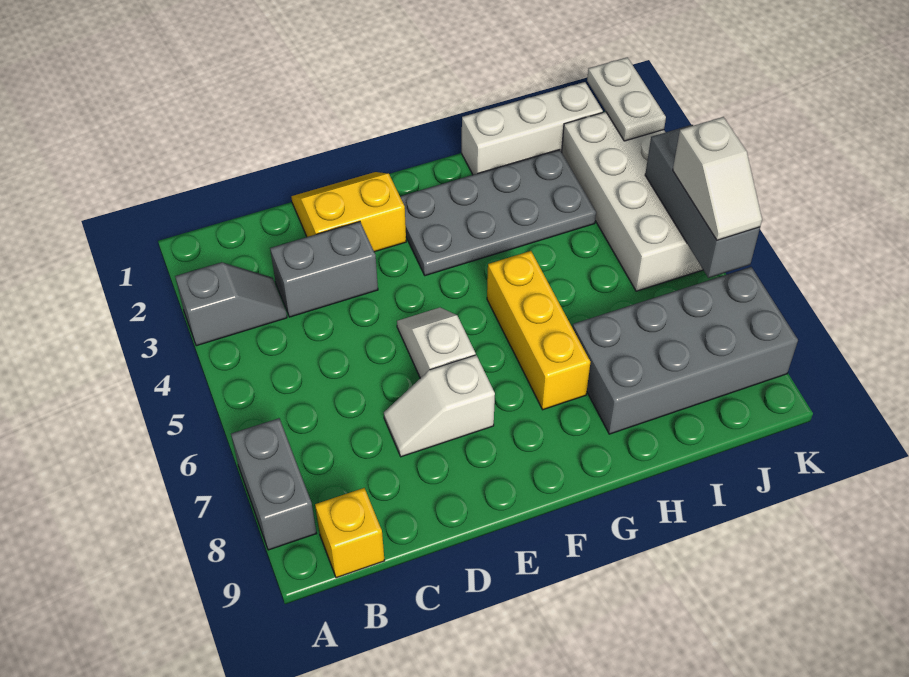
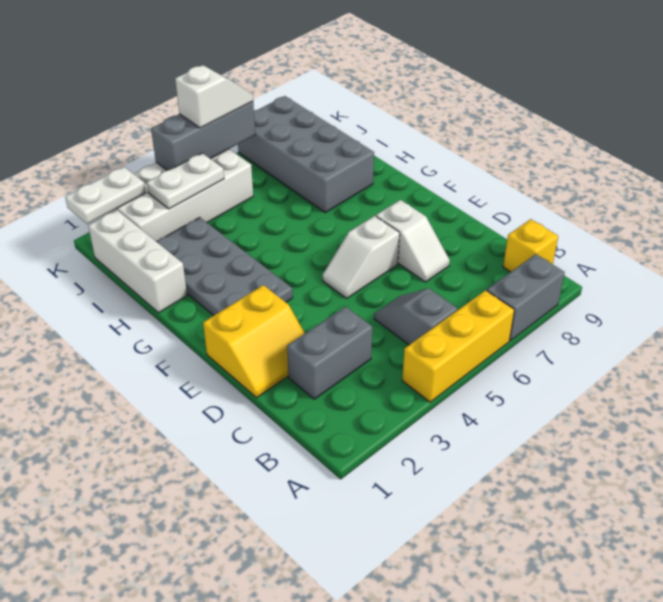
grey slope A3:B3 level 1 top A -> grey slope B5:C5 level 1 top B
grey brick C3:D3 level 1 -> grey brick C2:C3 level 1
yellow slope D1:E2 level 1 top 2 -> yellow slope D1:E2 level 1 top E
yellow brick G5:G7 level 1 -> yellow brick A4:A6 level 1
none -> white plate J3:J4 level 2

